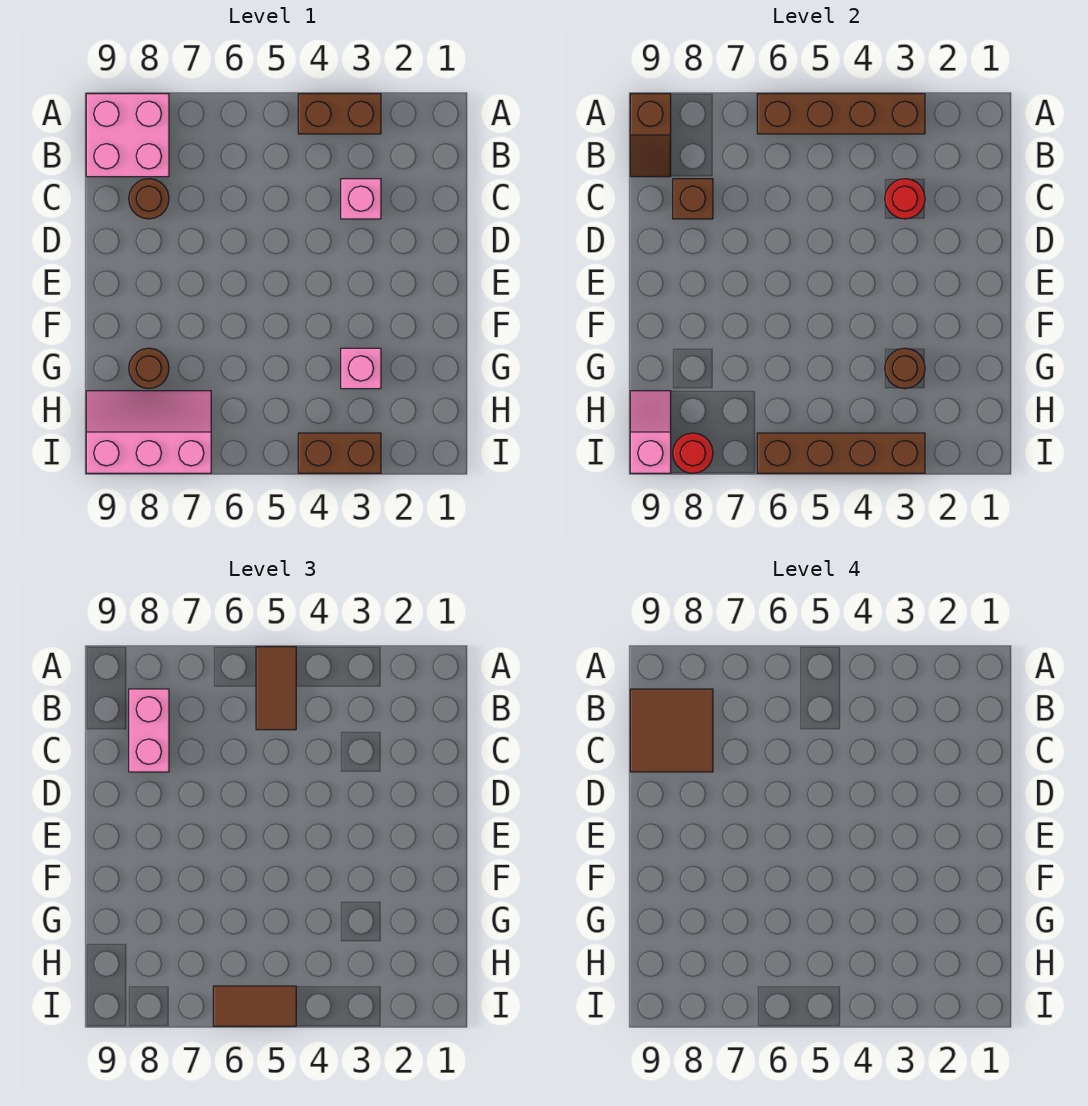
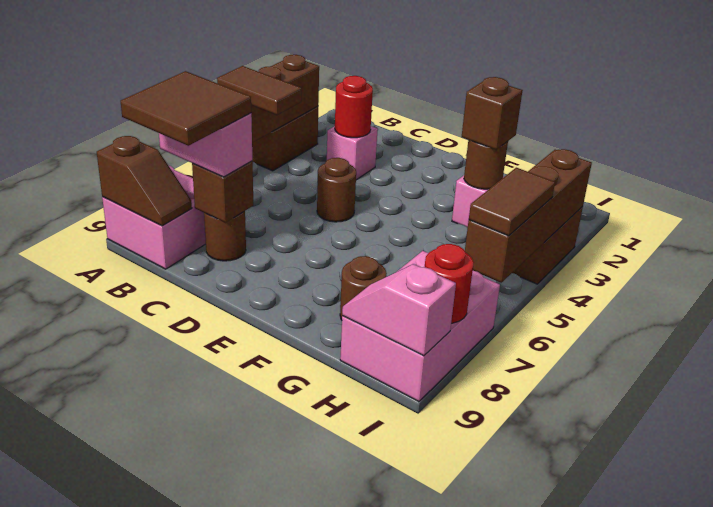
none -> brown round brick D5 level 1
none -> brown brick G3 level 3
pink slope H7:I9 level 1 top I -> pink brick H7:I9 level 1

